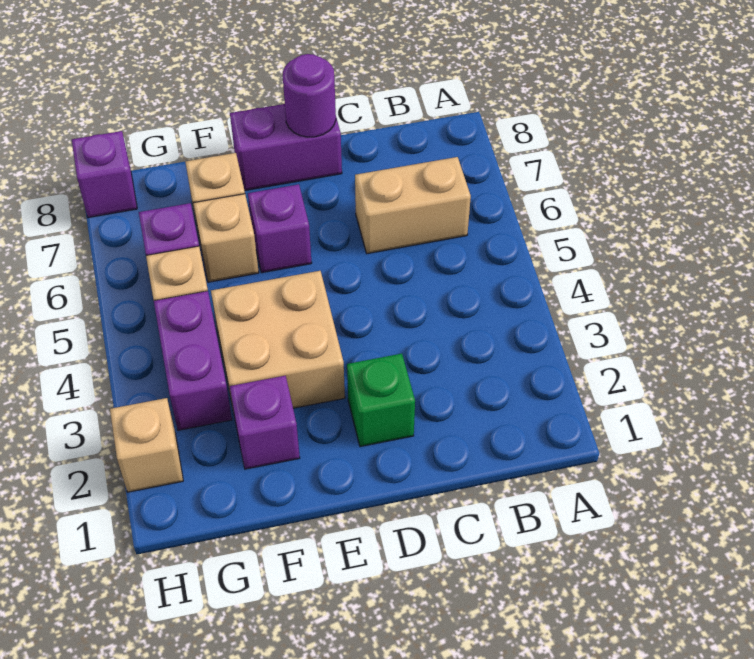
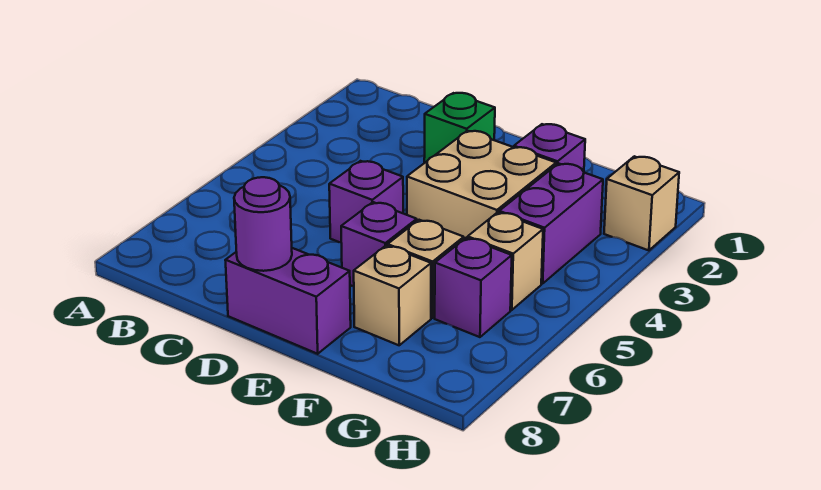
tan brick B6:C6 level 1 -> none
purple brick H8 level 1 -> purple brick D5 level 1

